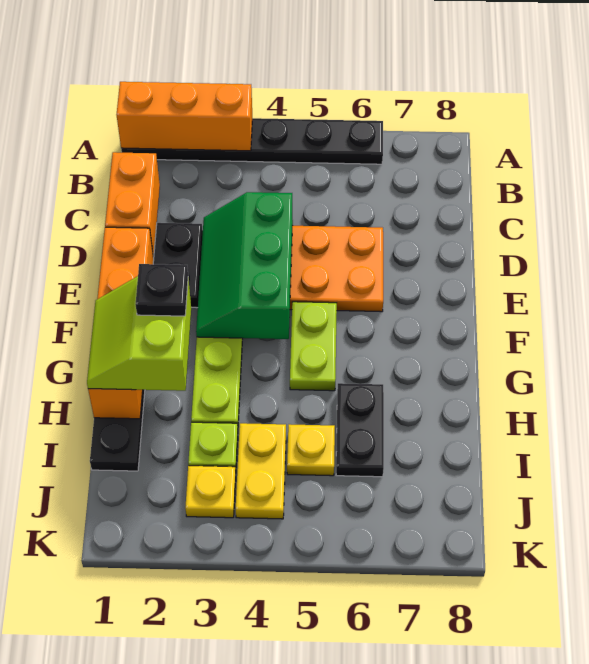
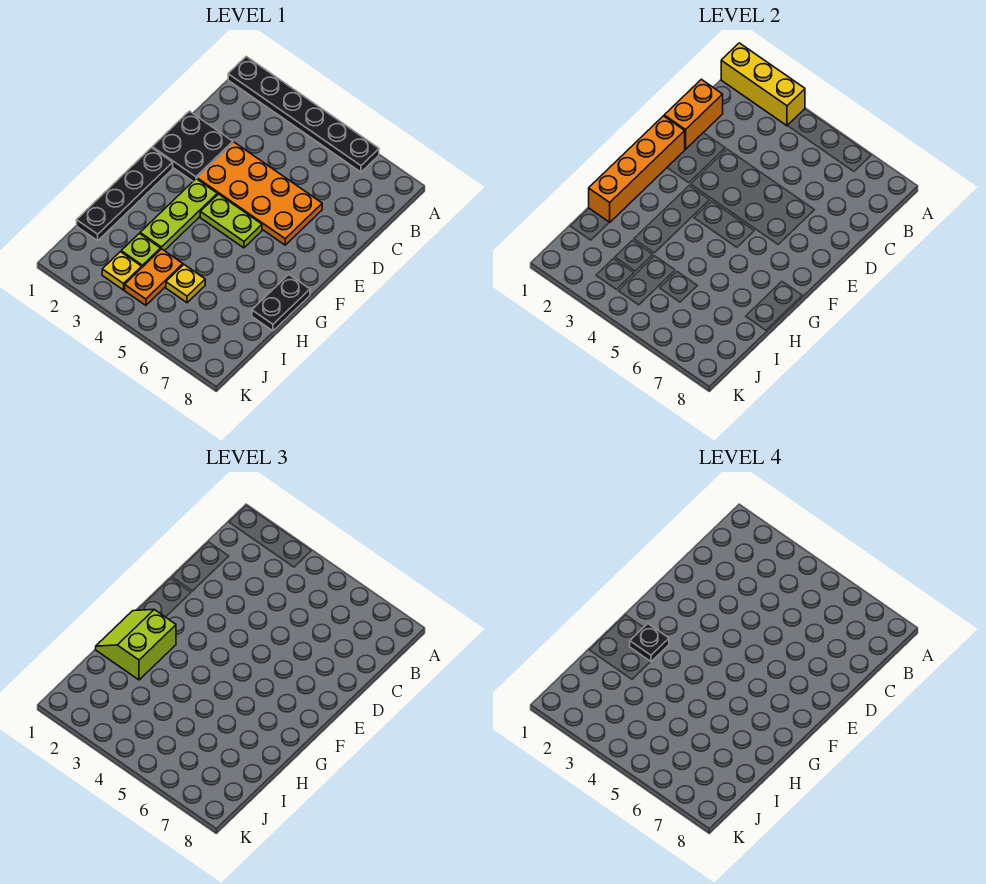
orange brick A1:A3 level 2 -> yellow brick A1:A3 level 2
green slope D3:F4 level 2 top 4 -> none
lime plate F5:G5 level 1 -> lime plate F4:F5 level 1
black plate H6:I6 level 1 -> black plate G8:H8 level 1
yellow plate I4:J4 level 1 -> orange plate I4:J4 level 1

